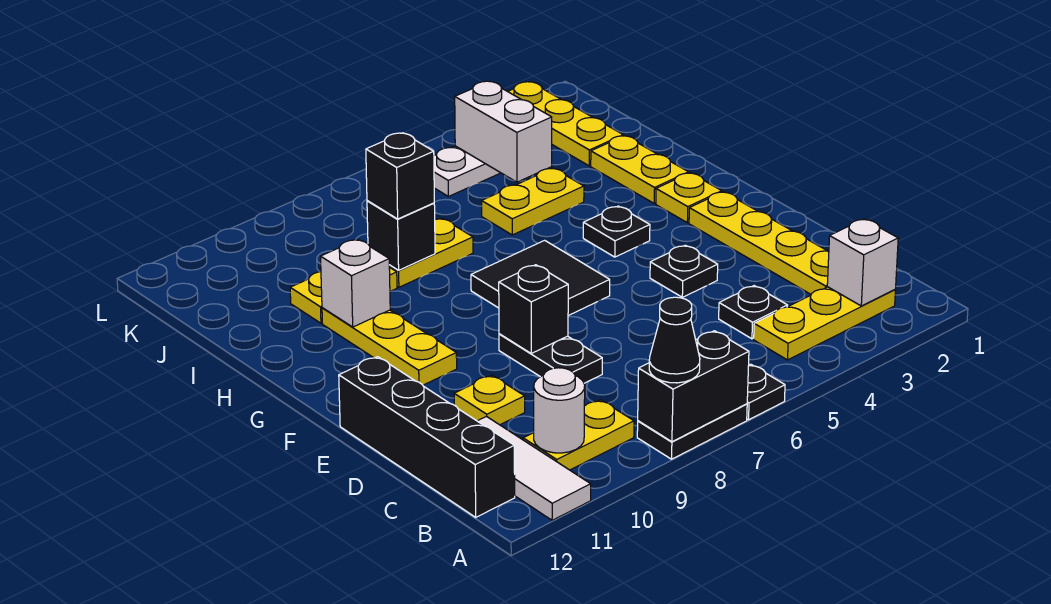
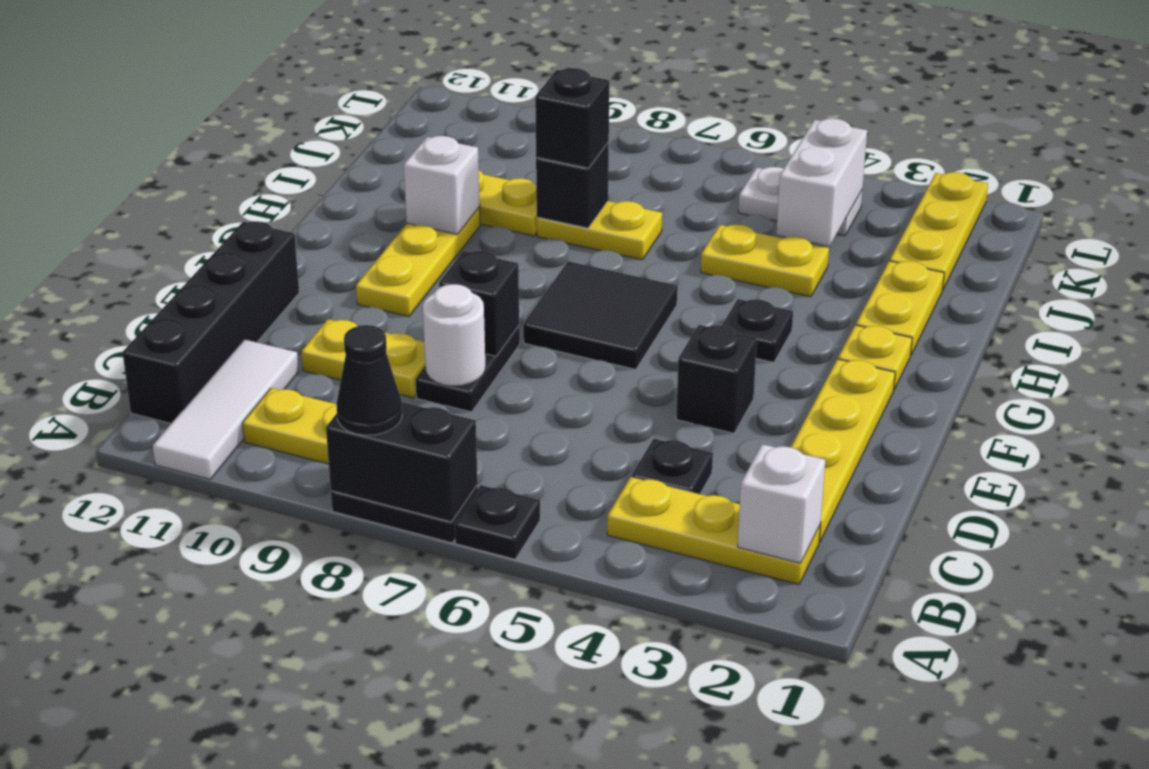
white round brick B10 level 2 -> white round brick D8 level 2
yellow plate D10 level 1 -> yellow plate D9:D10 level 1
black plate E4 level 1 -> black brick E4 level 1

